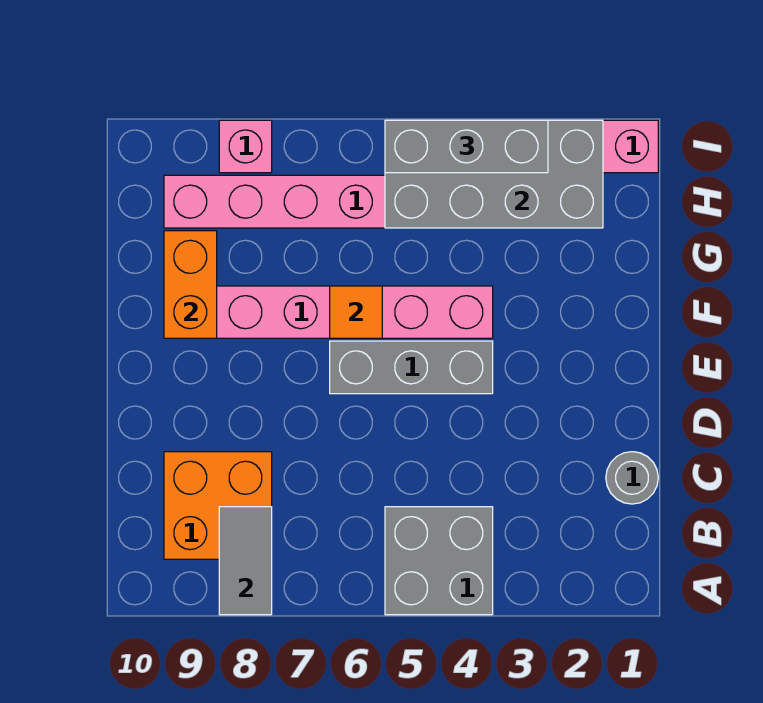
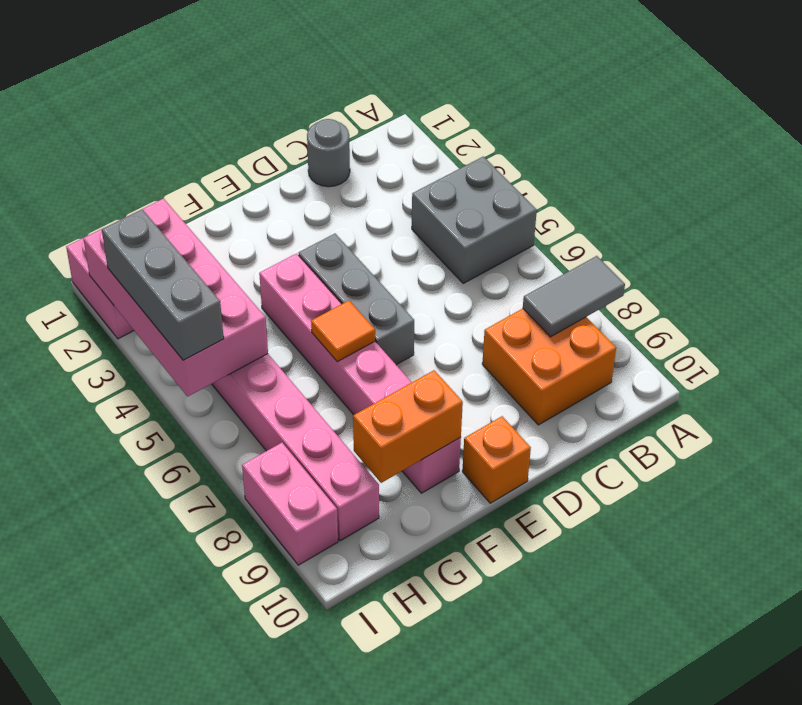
none -> orange brick E10 level 1
grey brick H2:I5 level 2 -> pink brick H2:I5 level 2
pink brick I8 level 1 -> pink brick I8:I9 level 1

